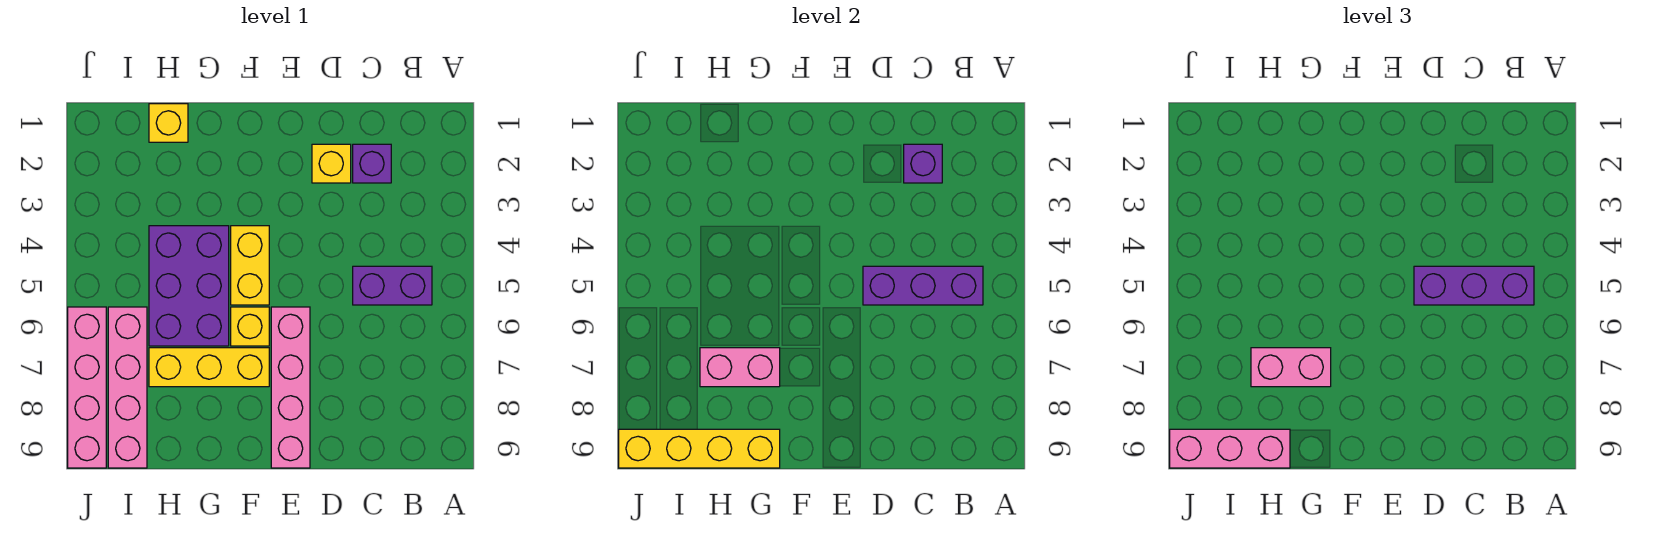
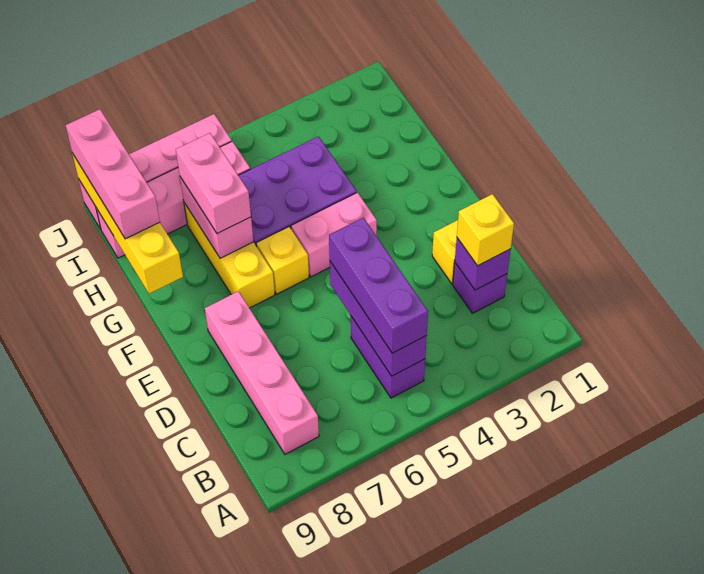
pink brick E6:E9 level 1 -> pink brick B8:E8 level 1
yellow brick F4:F5 level 1 -> pink brick F4:F5 level 1
yellow brick H1 level 1 -> yellow brick C2 level 3

